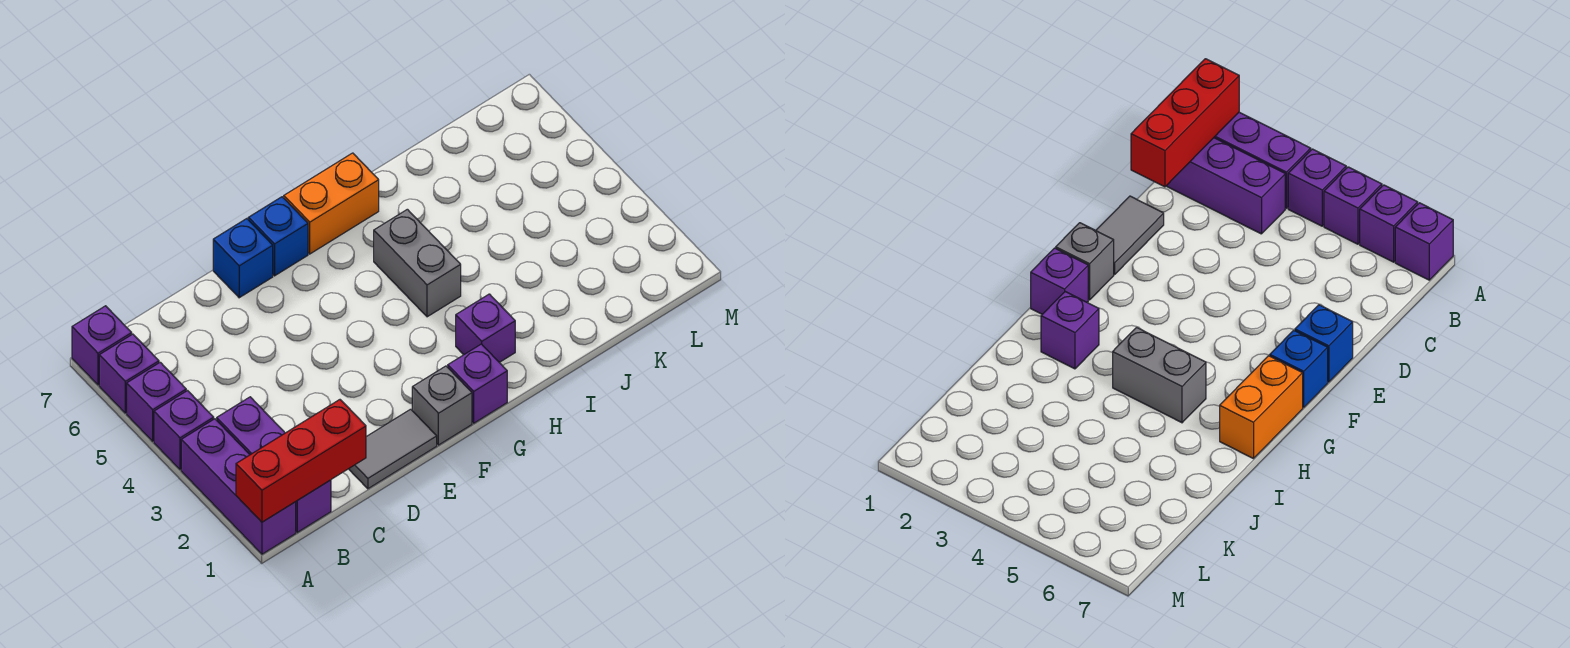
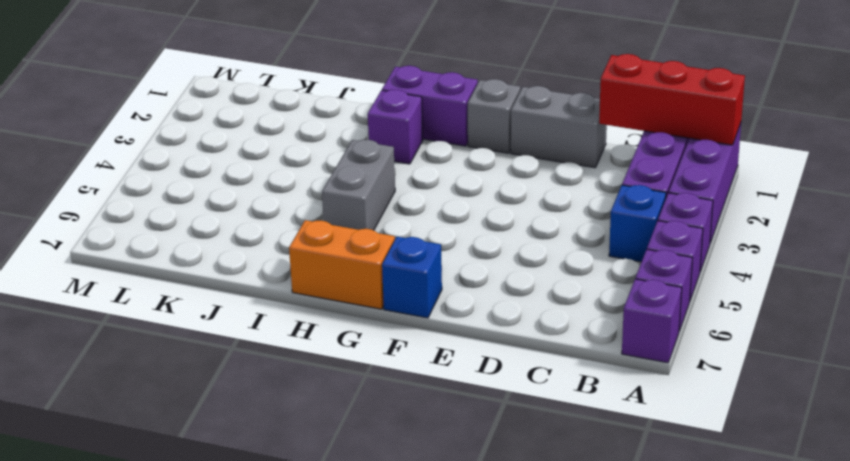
grey tile D1:E1 level 1 -> grey brick D1:E1 level 1
blue brick E7 level 1 -> blue brick B4 level 1
purple brick G1 level 1 -> purple brick G1:H1 level 1

